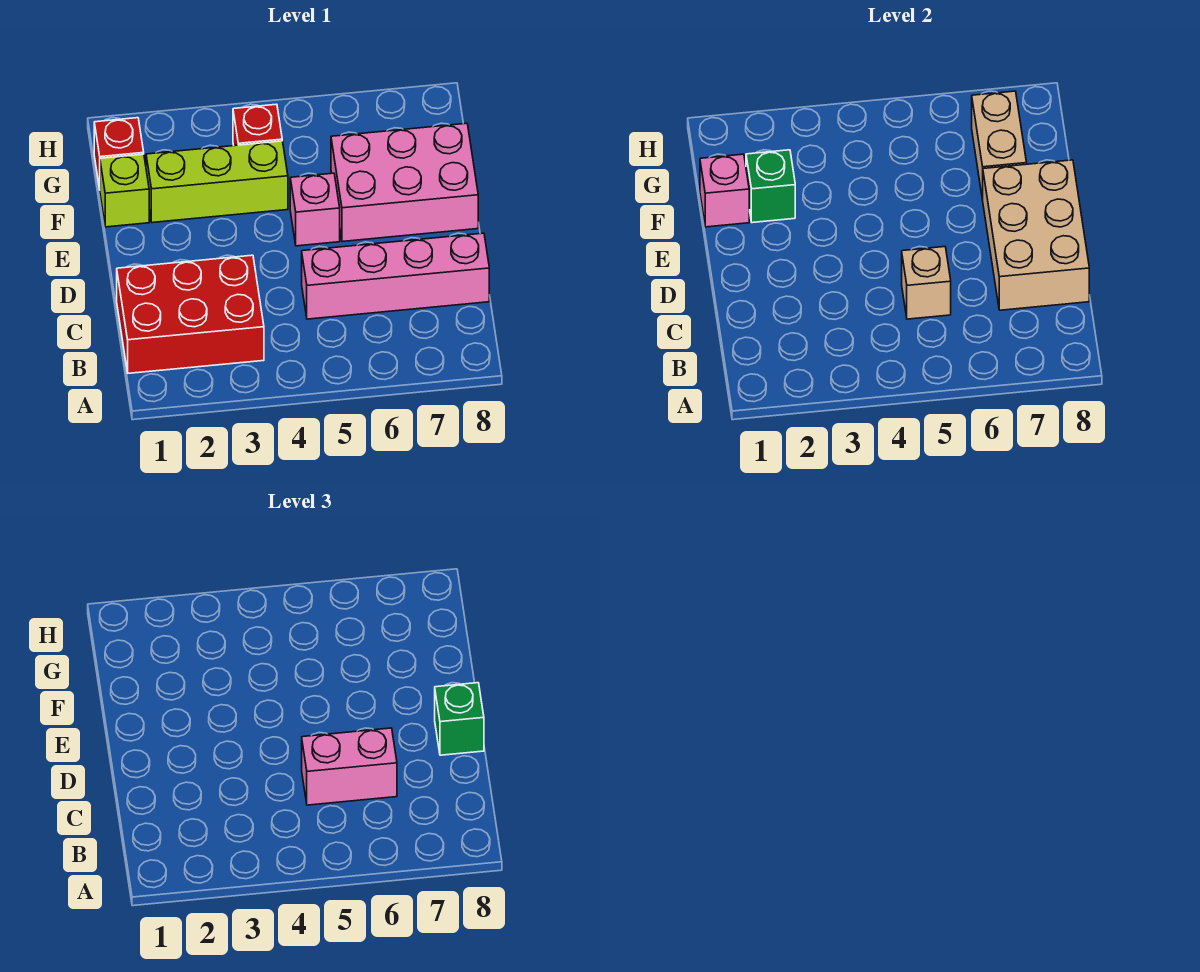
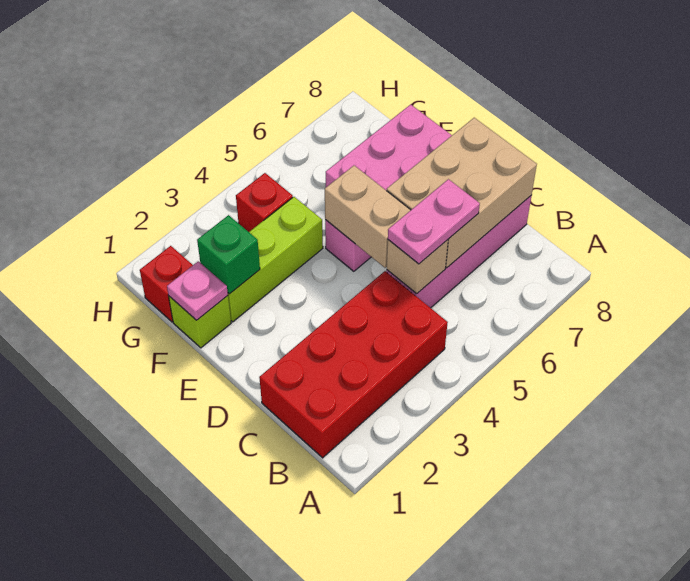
red brick B1:C3 level 1 -> red brick B1:C4 level 1
pink brick C5:C6 level 3 -> pink plate C5:C6 level 3
tan brick C7:E8 level 2 -> tan brick C6:D8 level 2
green brick D8 level 3 -> none
pink brick F1 level 2 -> pink plate F1 level 2
tan brick F7:G7 level 2 -> tan brick D5:E5 level 2

